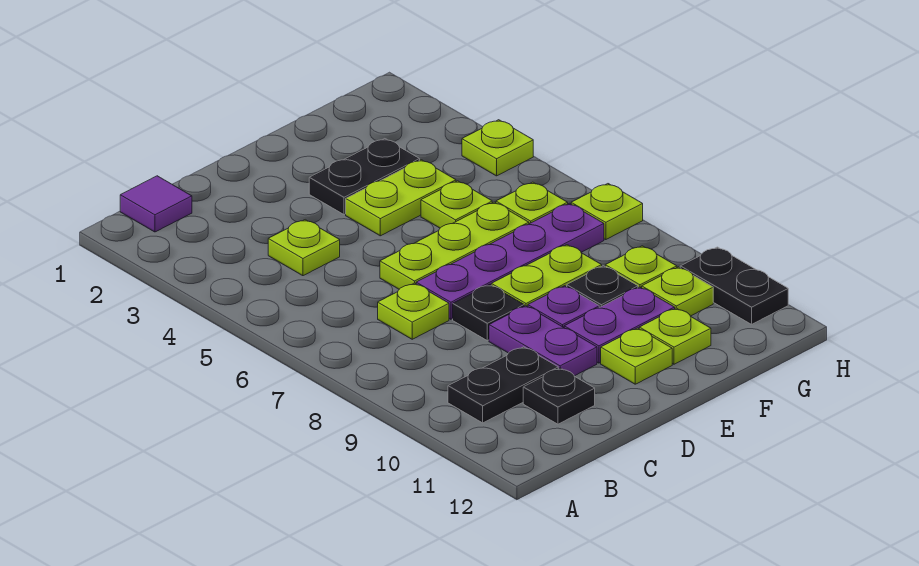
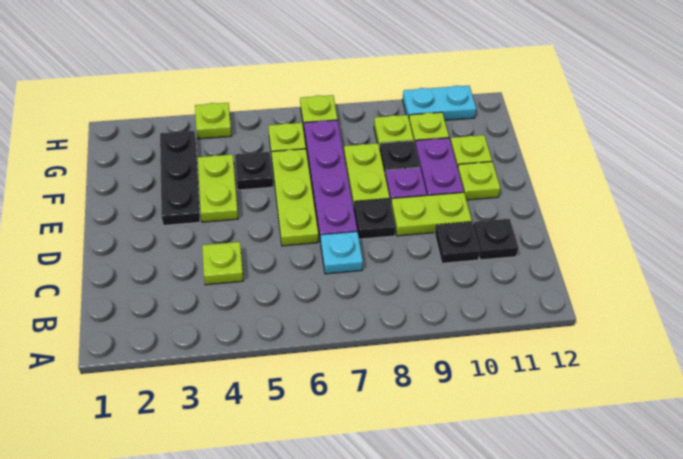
purple tile B1 level 1 -> none
black plate B10:C10 level 1 -> black plate C10 level 1
lime plate C7 level 1 -> cyan plate C7 level 1
purple plate D9:D10 level 1 -> lime plate D9:D10 level 1
black plate E3:F3 level 1 -> black plate E3:G3 level 1
lime plate F5 level 1 -> black plate F5 level 1
black plate H10:H11 level 1 -> cyan plate H10:H11 level 1

